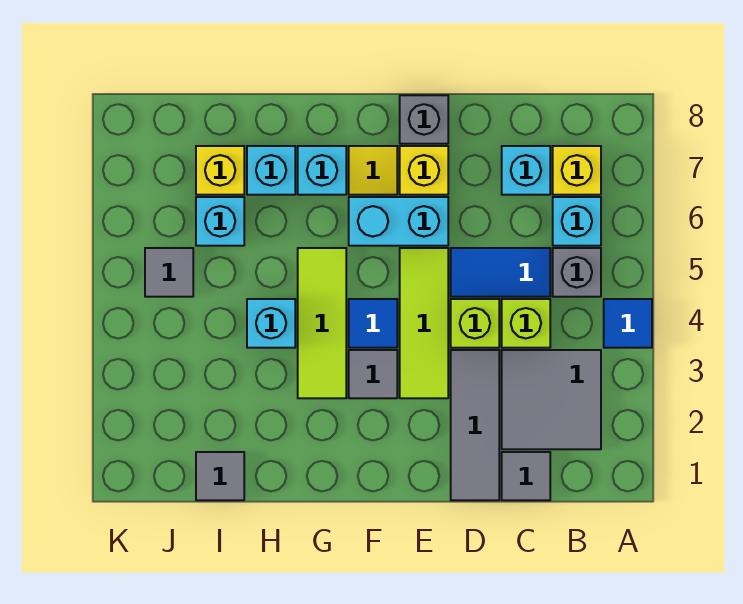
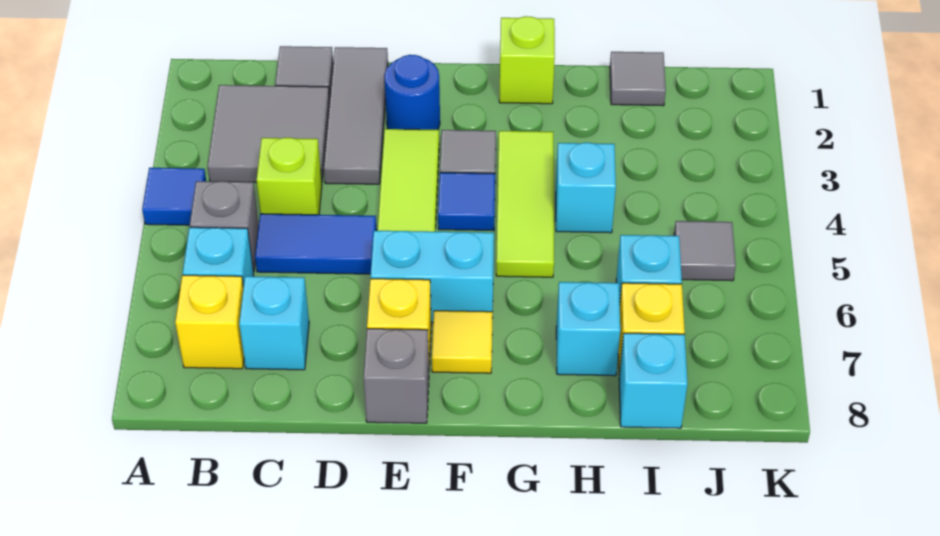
lime brick D4 level 1 -> lime brick G1 level 1
none -> blue round brick E2 level 1
cyan brick G7 level 1 -> cyan brick I8 level 1

